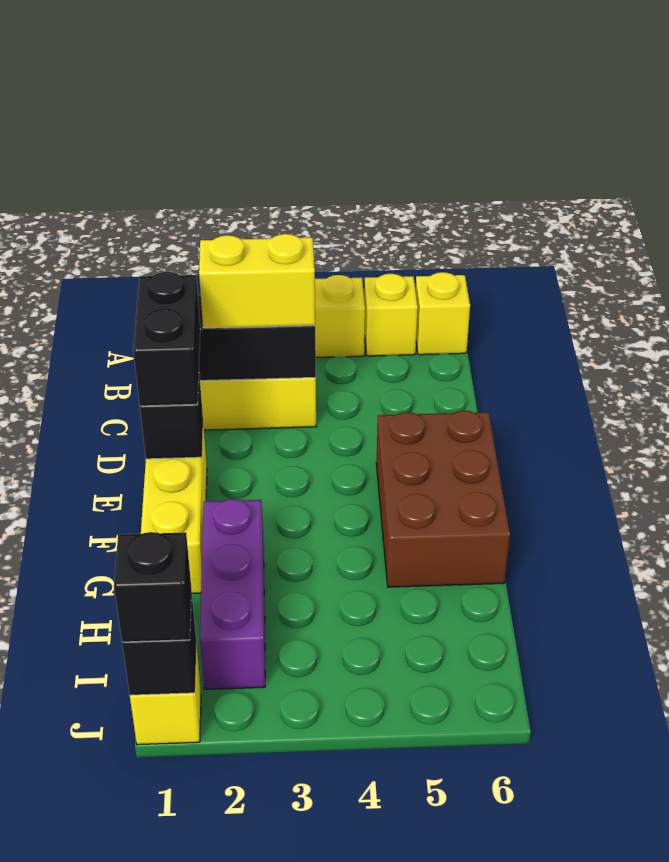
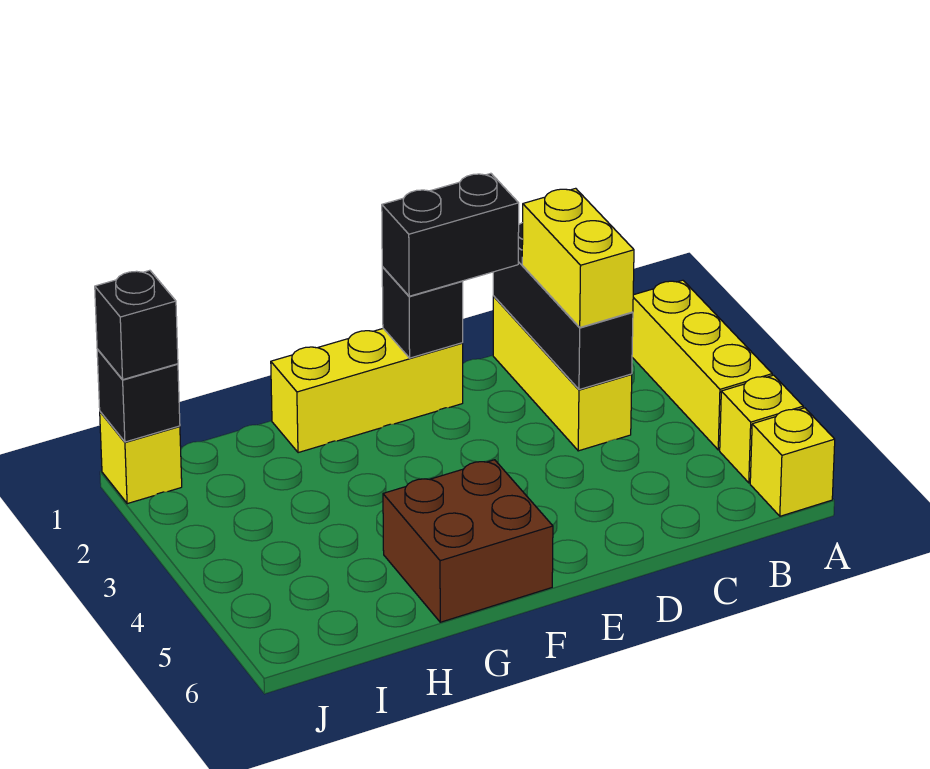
brown brick E5:G6 level 1 -> brown brick F5:G6 level 1
purple brick G2:I2 level 1 -> none

